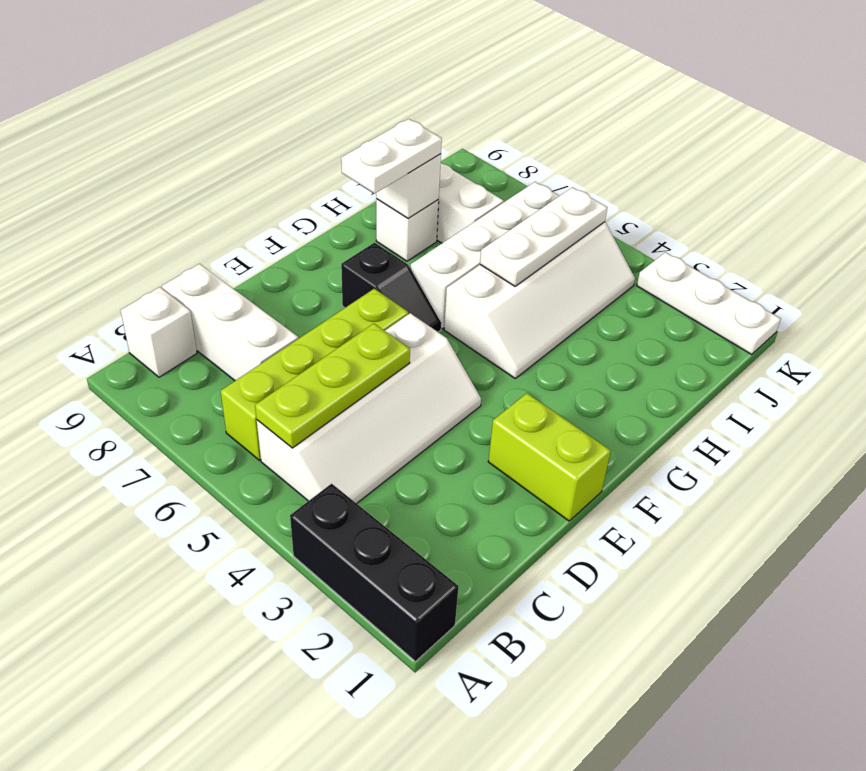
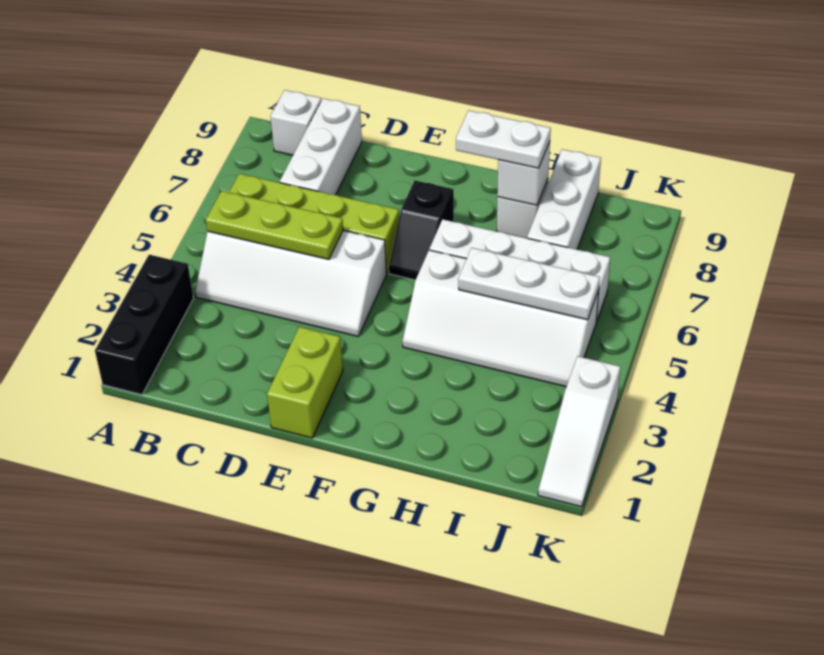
white plate K1:K3 level 1 -> white slope K1:K3 level 1 top 3

